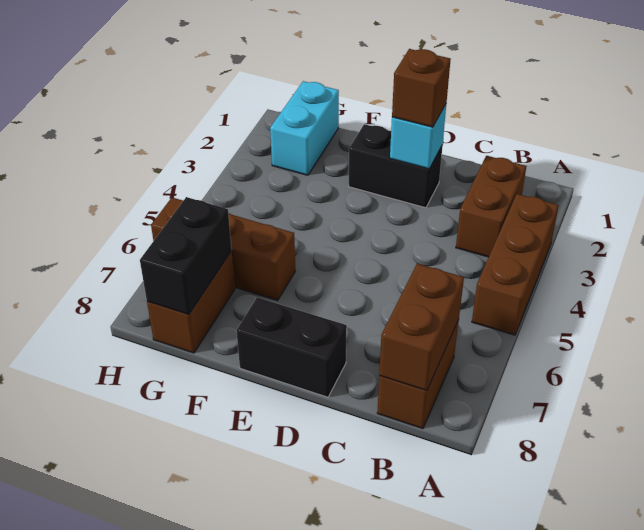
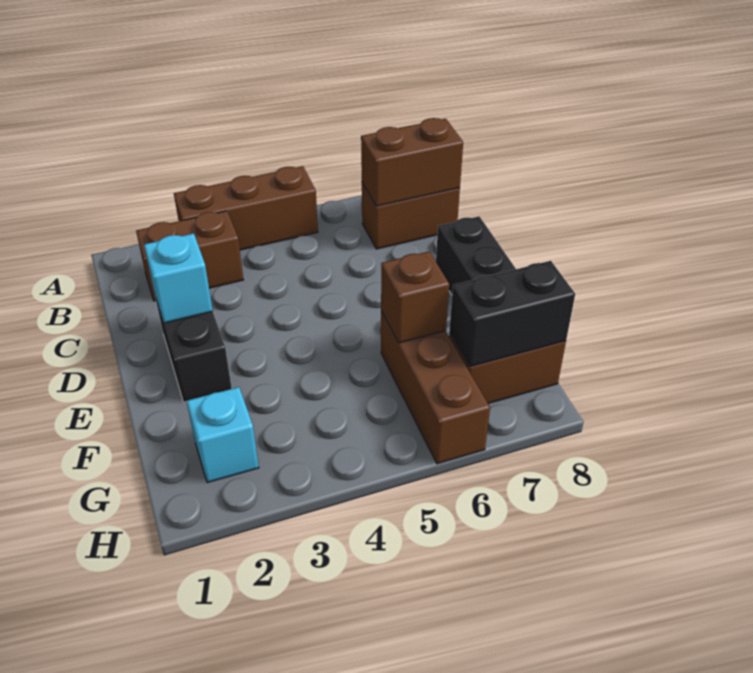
brown brick D2 level 3 -> brown brick F6 level 2
cyan brick G1:G2 level 1 -> cyan brick G2 level 1

